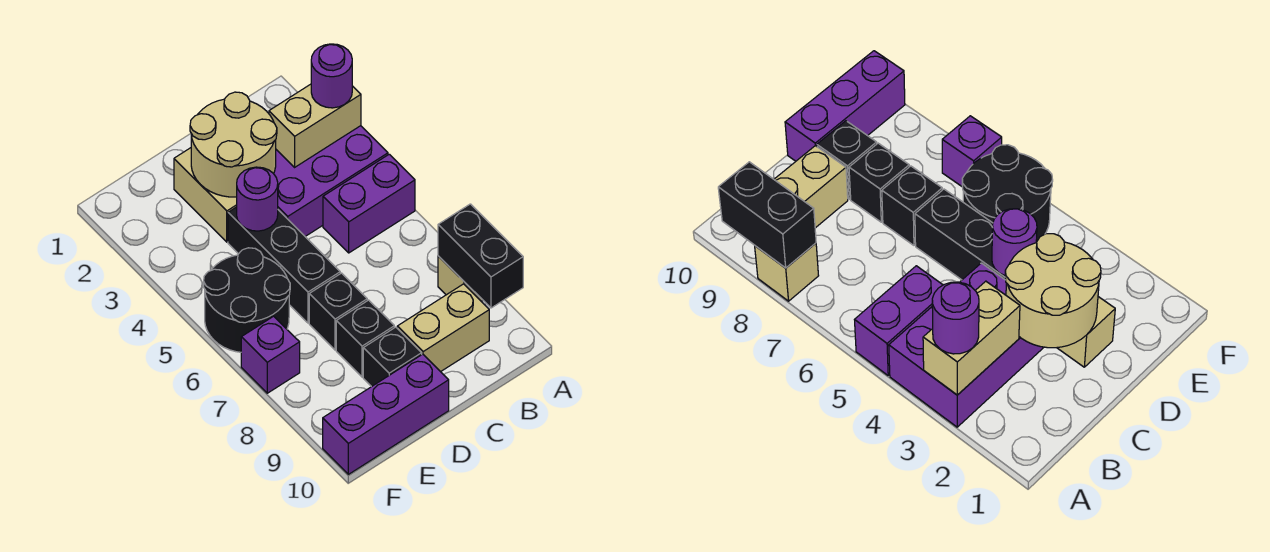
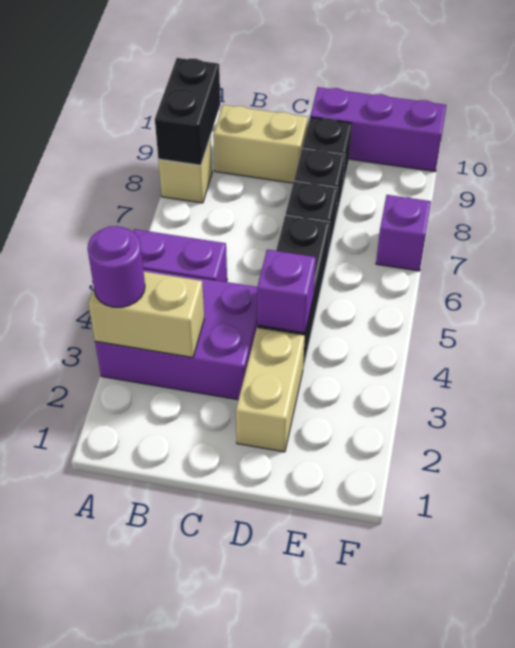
tan round brick C2:D3 level 2 -> none
purple round brick D4 level 2 -> purple brick D4 level 2
black round brick E5:F6 level 1 -> none

